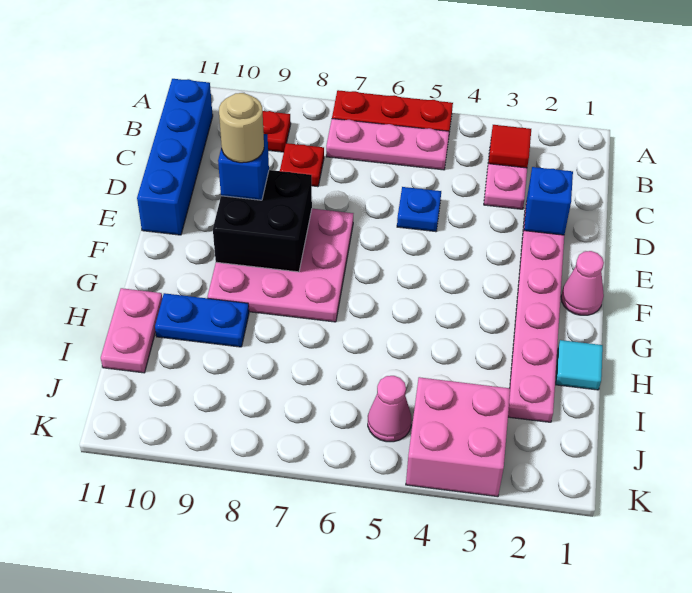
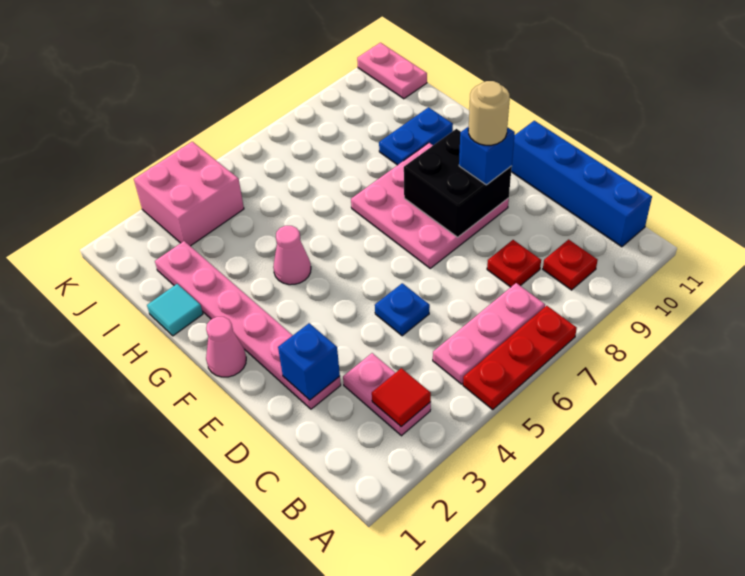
pink plate H11:I11 level 1 -> pink plate J11:K11 level 1
pink cone J5 level 1 -> pink cone G4 level 1

